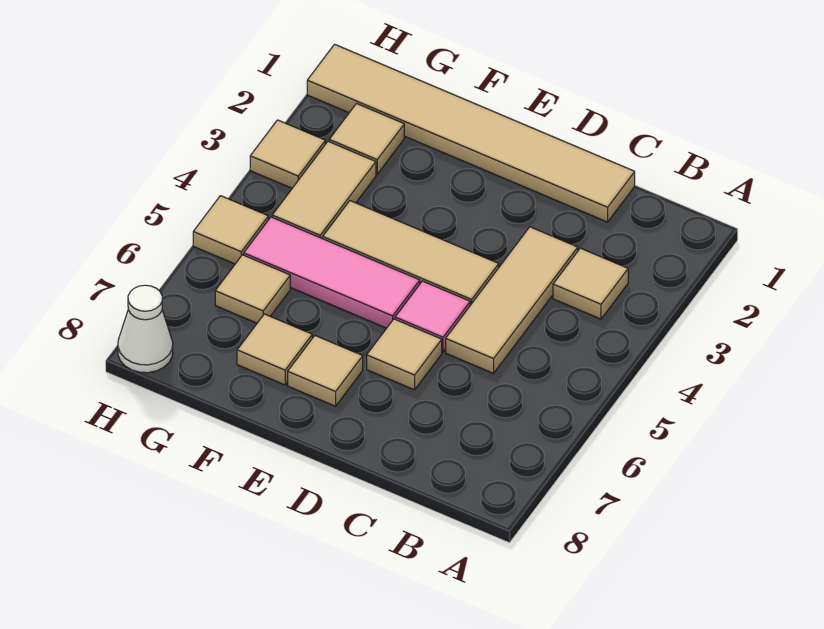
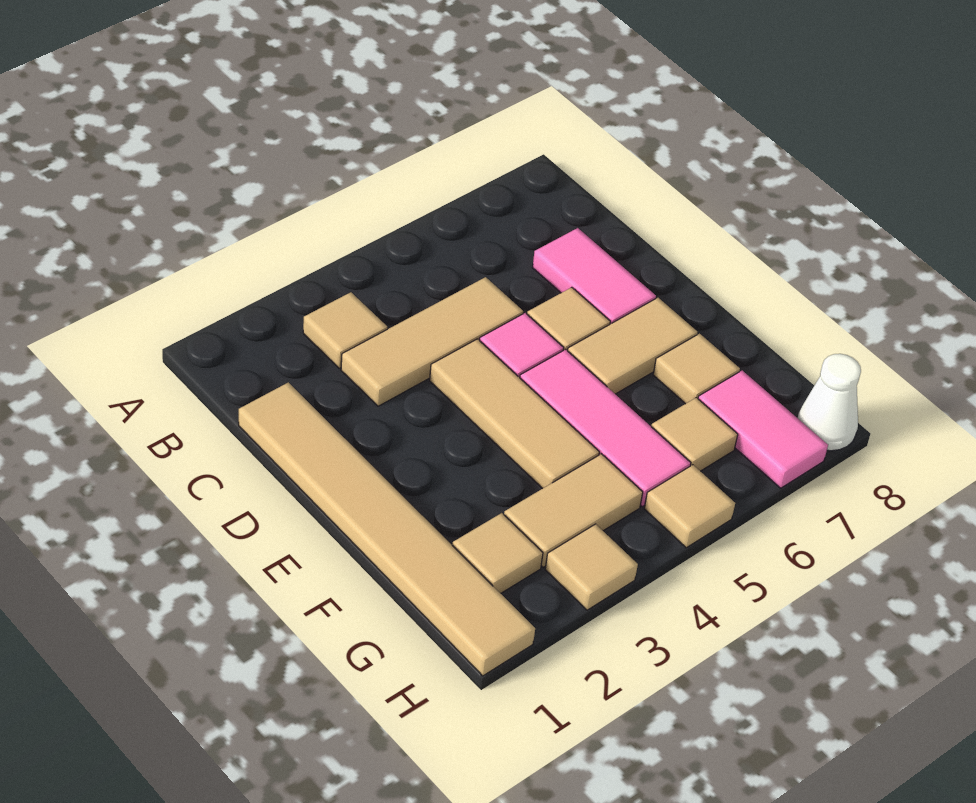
none -> pink tile C7:D7 level 1
tan tile E7 level 1 -> tan tile E6:E7 level 1
none -> pink tile G7:H7 level 1

